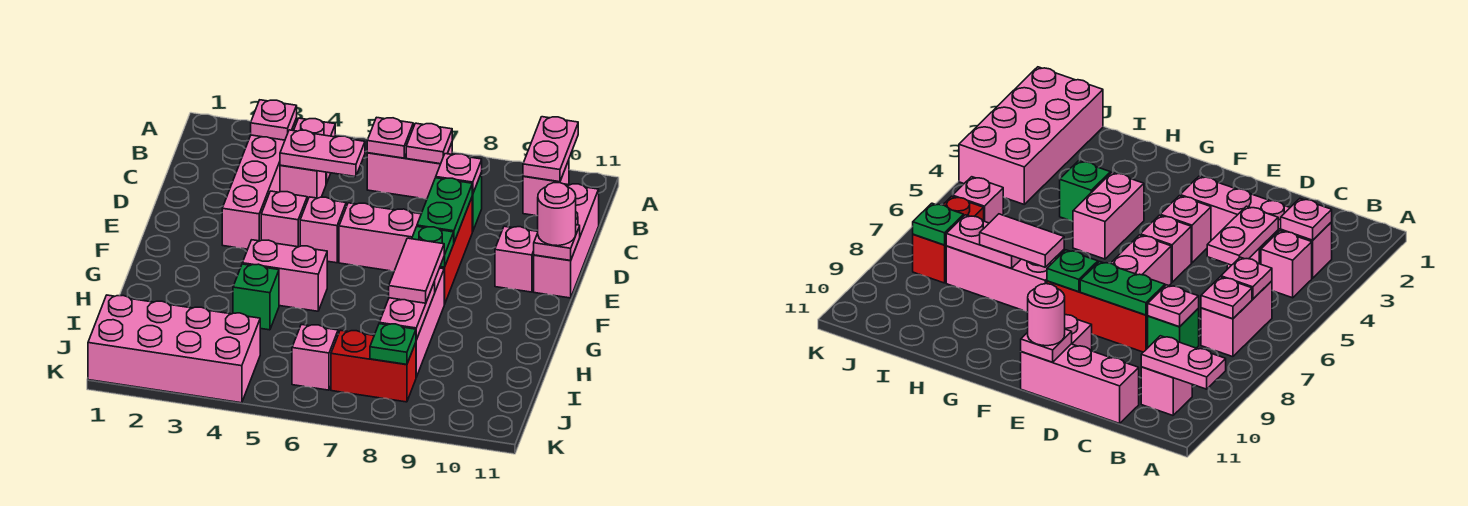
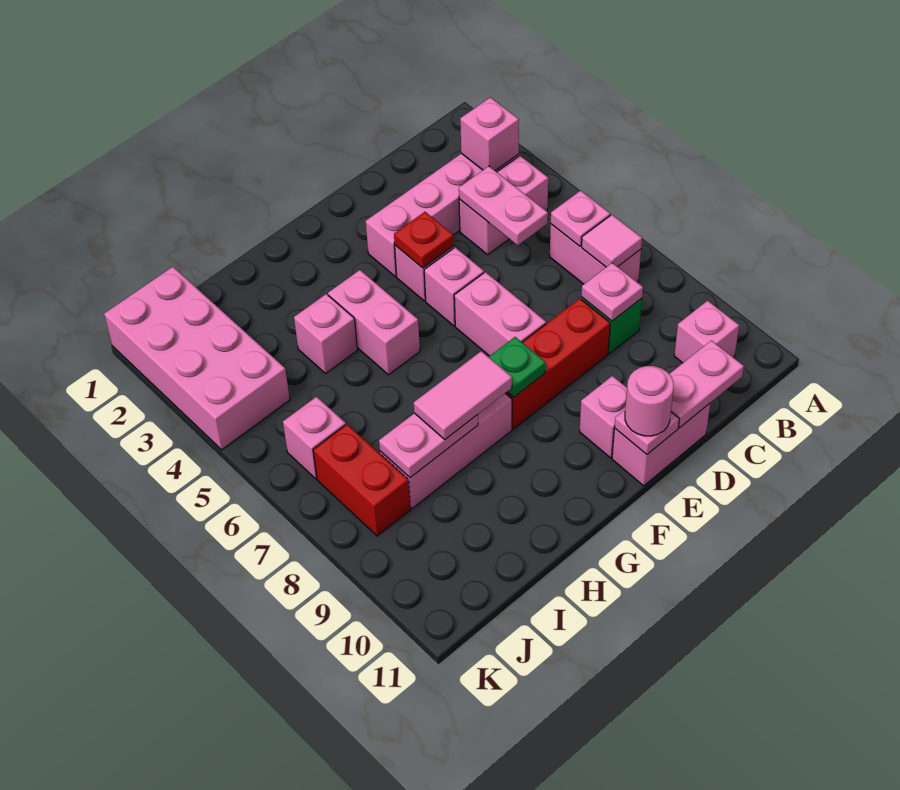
pink plate A10:B10 level 2 -> pink plate C11:D11 level 2
pink plate B3 level 2 -> pink brick B3 level 2
pink plate B7 level 2 -> pink tile B7 level 2
pink brick C11:E11 level 1 -> pink brick D11:E11 level 1
green plate D8:E8 level 2 -> none
none -> red plate E4 level 2
green brick H4 level 1 -> pink brick H4 level 1
green plate J8 level 2 -> none

